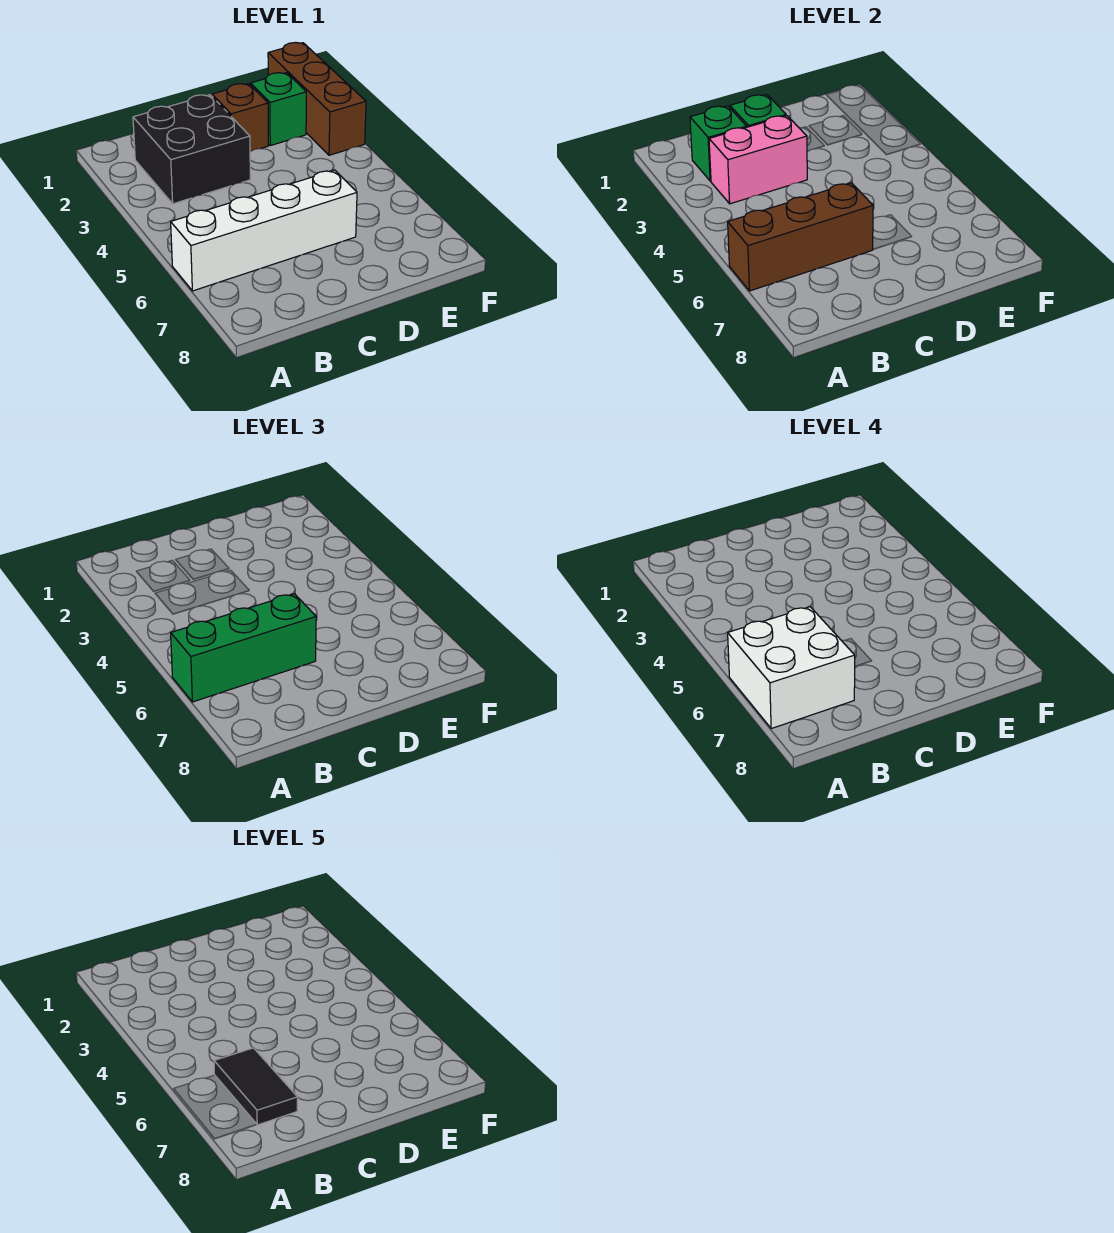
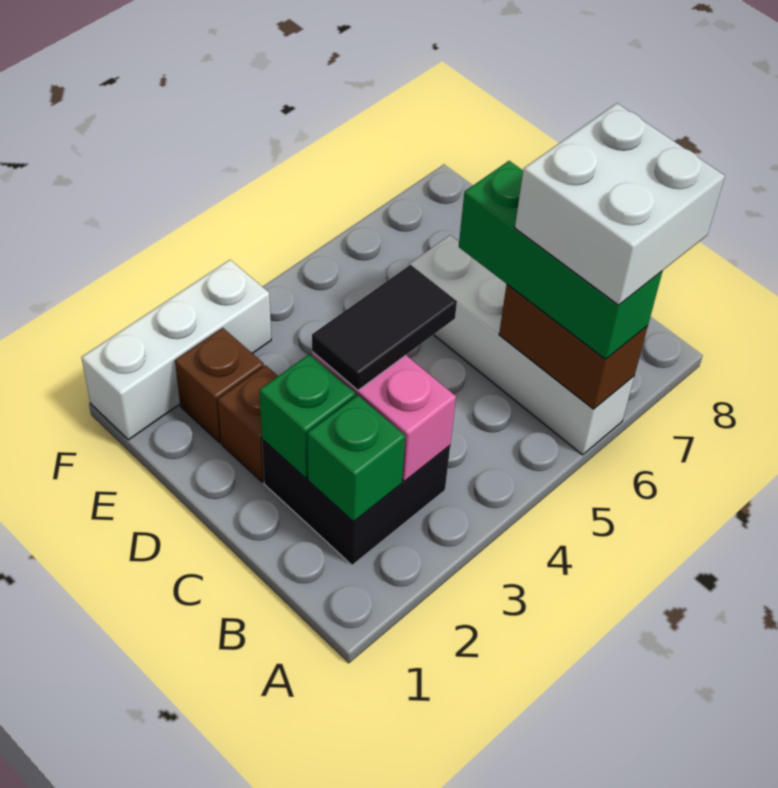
brown brick A6:C6 level 2 -> brown brick A6:B6 level 2
black tile B6:B7 level 5 -> black tile C3:C4 level 3
green brick E2 level 1 -> brown brick E2 level 1
brown brick F1:F3 level 1 -> white brick F1:F3 level 1

